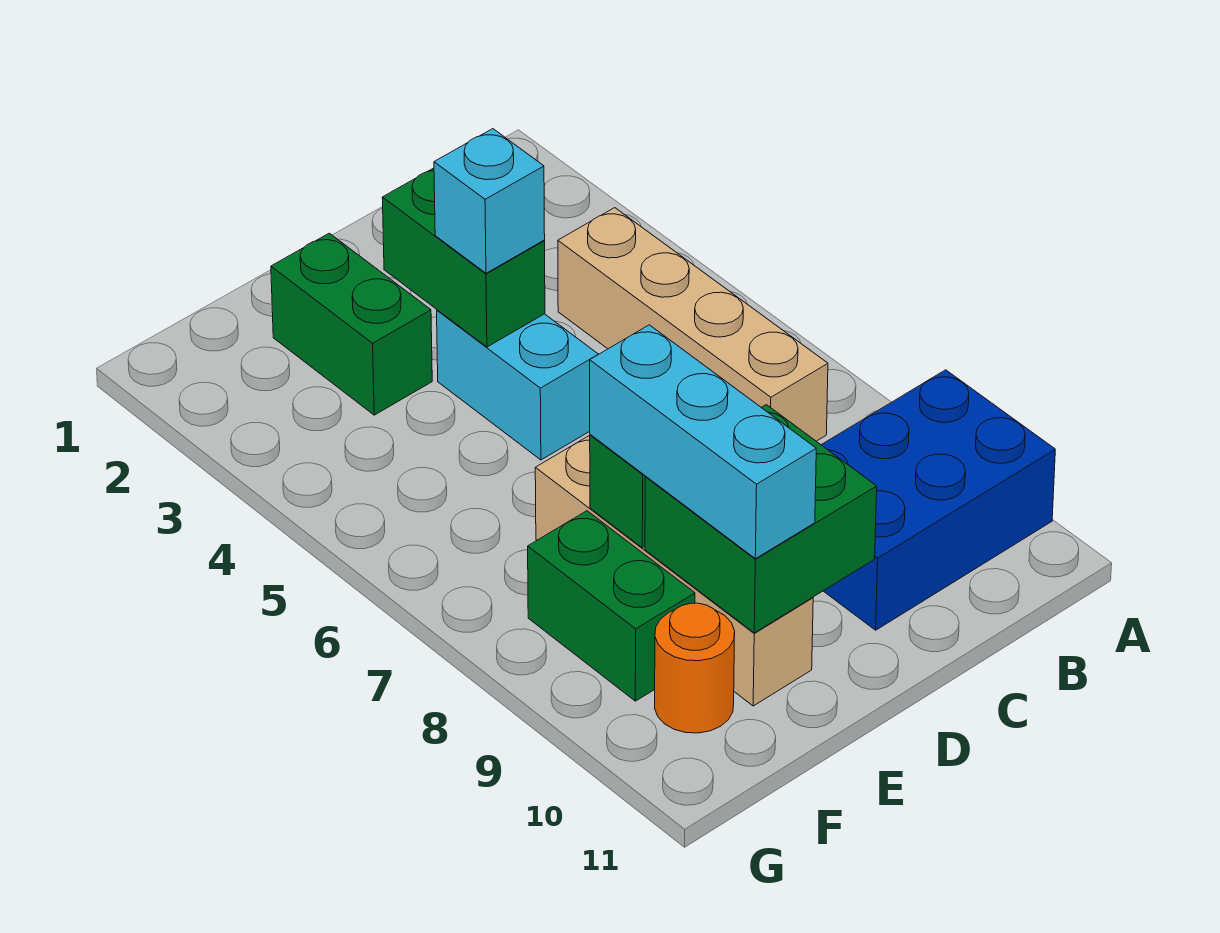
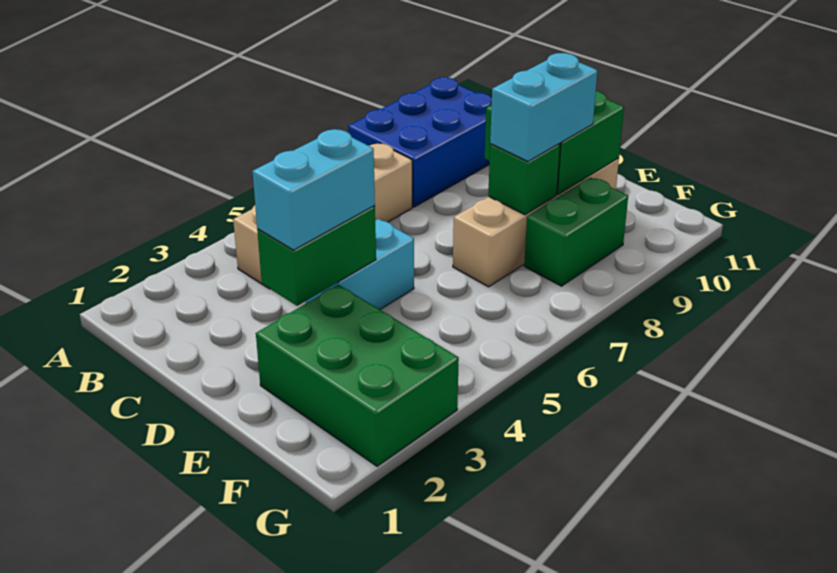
blue brick A9:C10 level 1 -> blue brick A8:B10 level 1
cyan brick D4 level 3 -> cyan brick D3:D4 level 3
green brick E2:E3 level 1 -> green brick E2:G3 level 1
cyan brick E8:E10 level 3 -> cyan brick E8:E9 level 3
orange round brick F10 level 1 -> none

